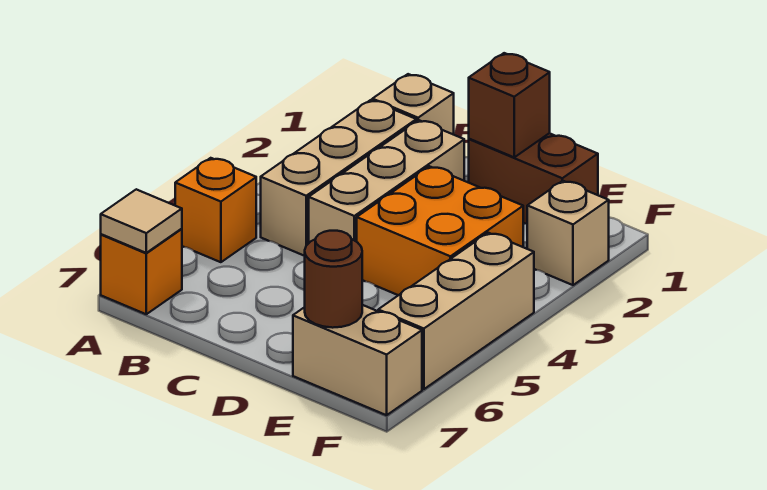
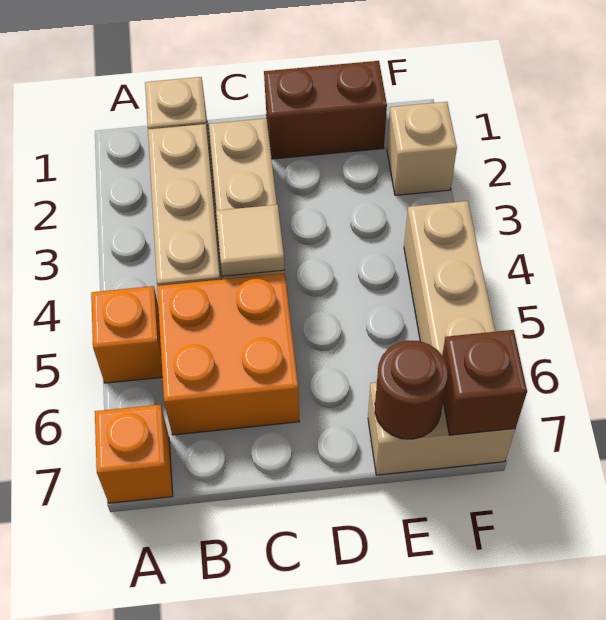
tan tile A7 level 2 -> tan tile C4 level 2
brown brick D1 level 2 -> brown brick F7 level 2
orange brick D3:E4 level 1 -> orange brick B5:C6 level 1

